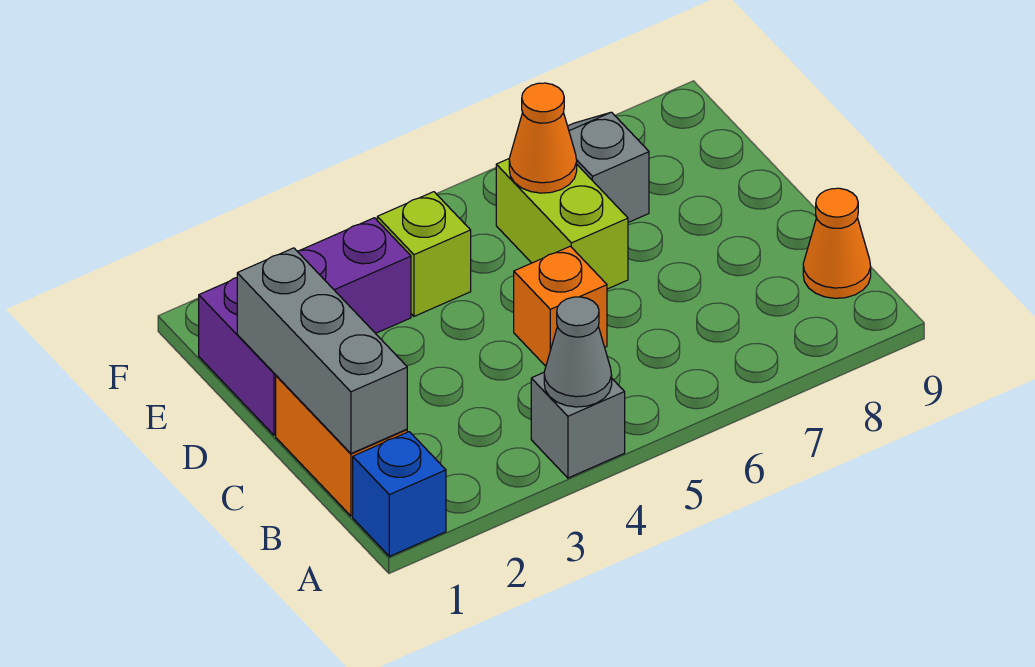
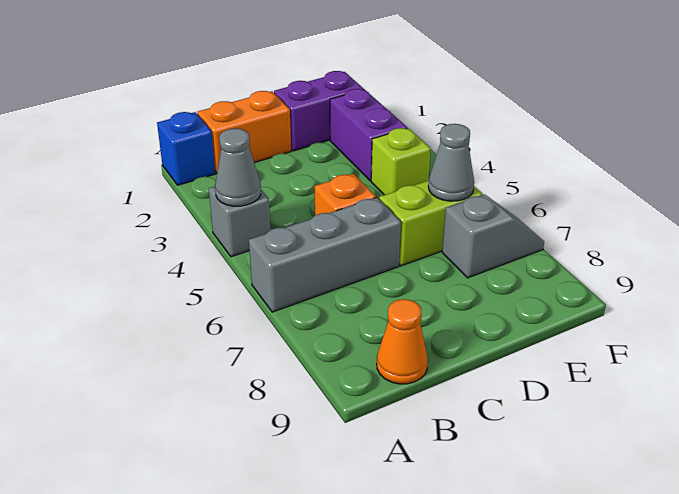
grey brick B1:D1 level 2 -> grey brick A6:C6 level 1
orange cone E6 level 2 -> grey cone E6 level 2

